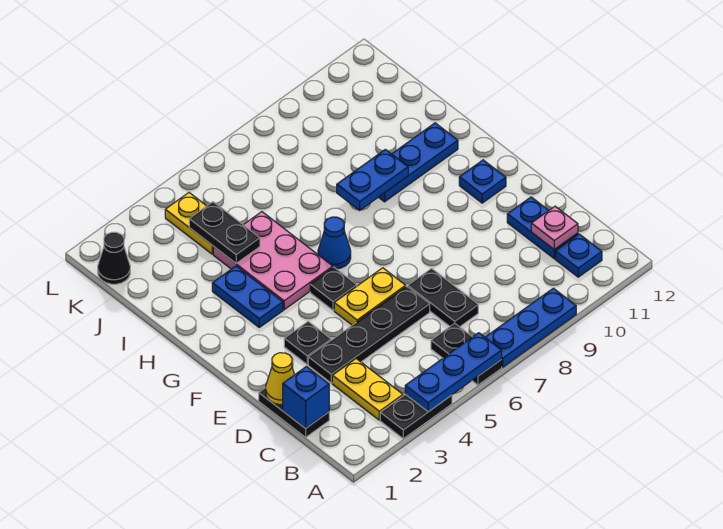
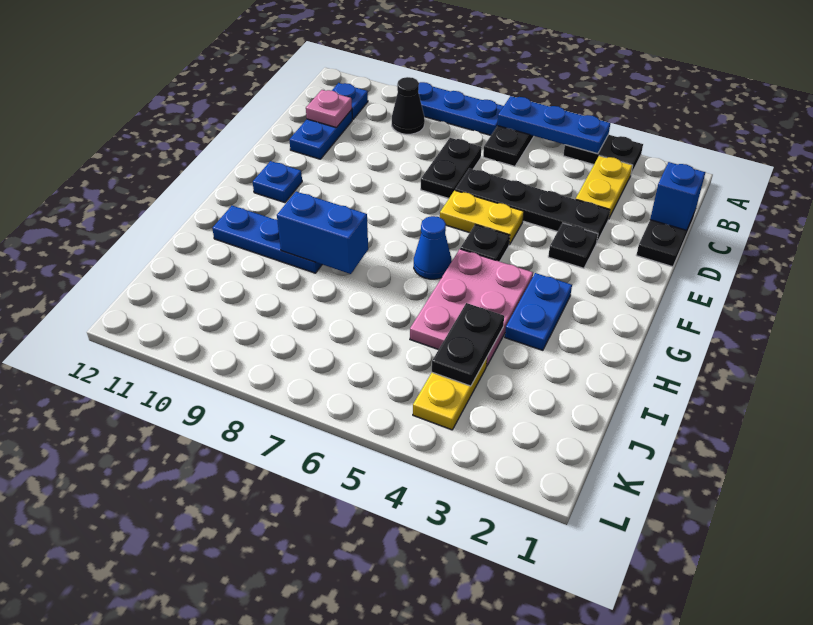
yellow cone D1 level 2 -> none
blue plate H8:H9 level 2 -> blue brick H8:H9 level 2
black cone K1 level 1 -> black cone B9 level 1

